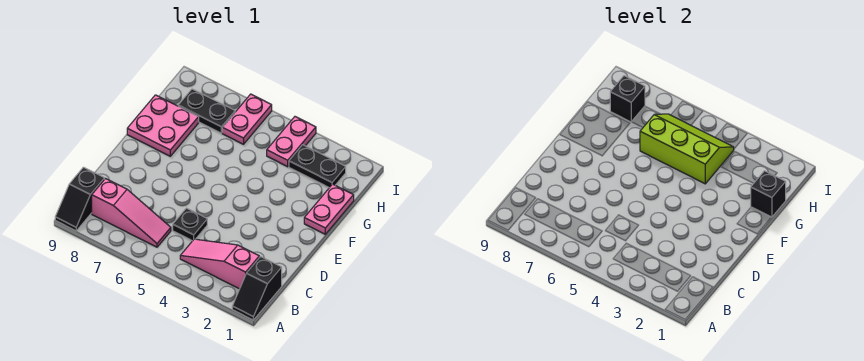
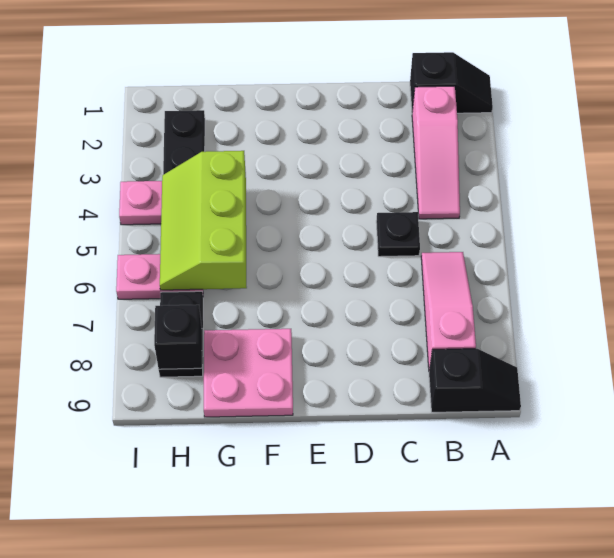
pink plate F1:G1 level 1 -> none
black brick G1 level 2 -> none

